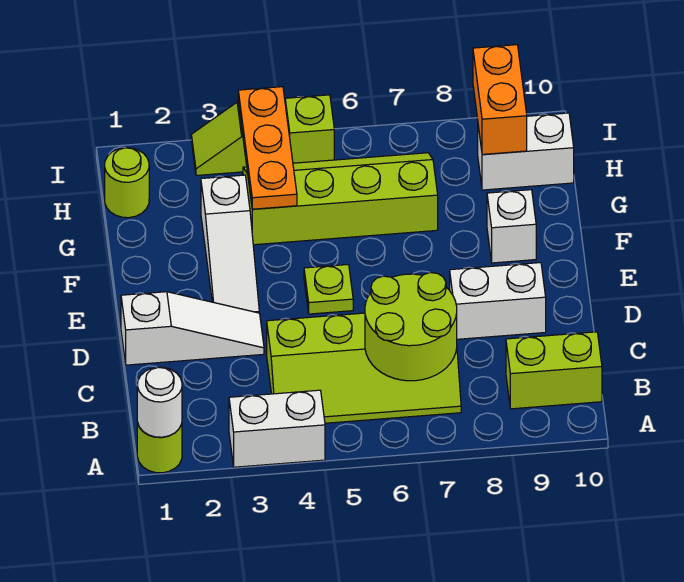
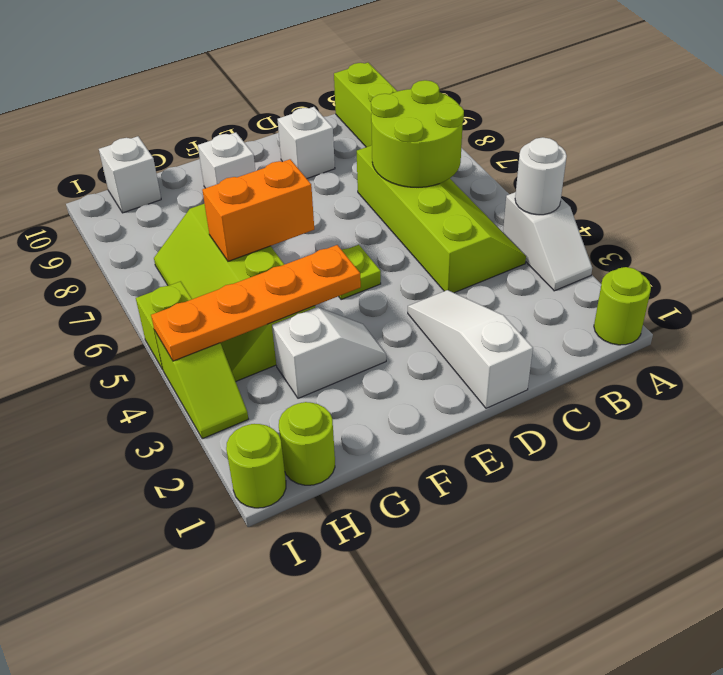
white round brick A1 level 2 -> white round brick A4 level 2
white brick A3:A4 level 1 -> white slope A3:A4 level 1 top 4
white brick D8:D9 level 1 -> white brick D9 level 1
white slope E3:G3 level 1 top G -> white slope F3:G3 level 1 top G
orange plate G4:I4 level 2 -> orange plate F4:I4 level 2
white brick H9:H10 level 1 -> white brick H10 level 1
orange brick H9:I9 level 2 -> orange brick F6:G6 level 2
none -> lime round brick I1 level 1

